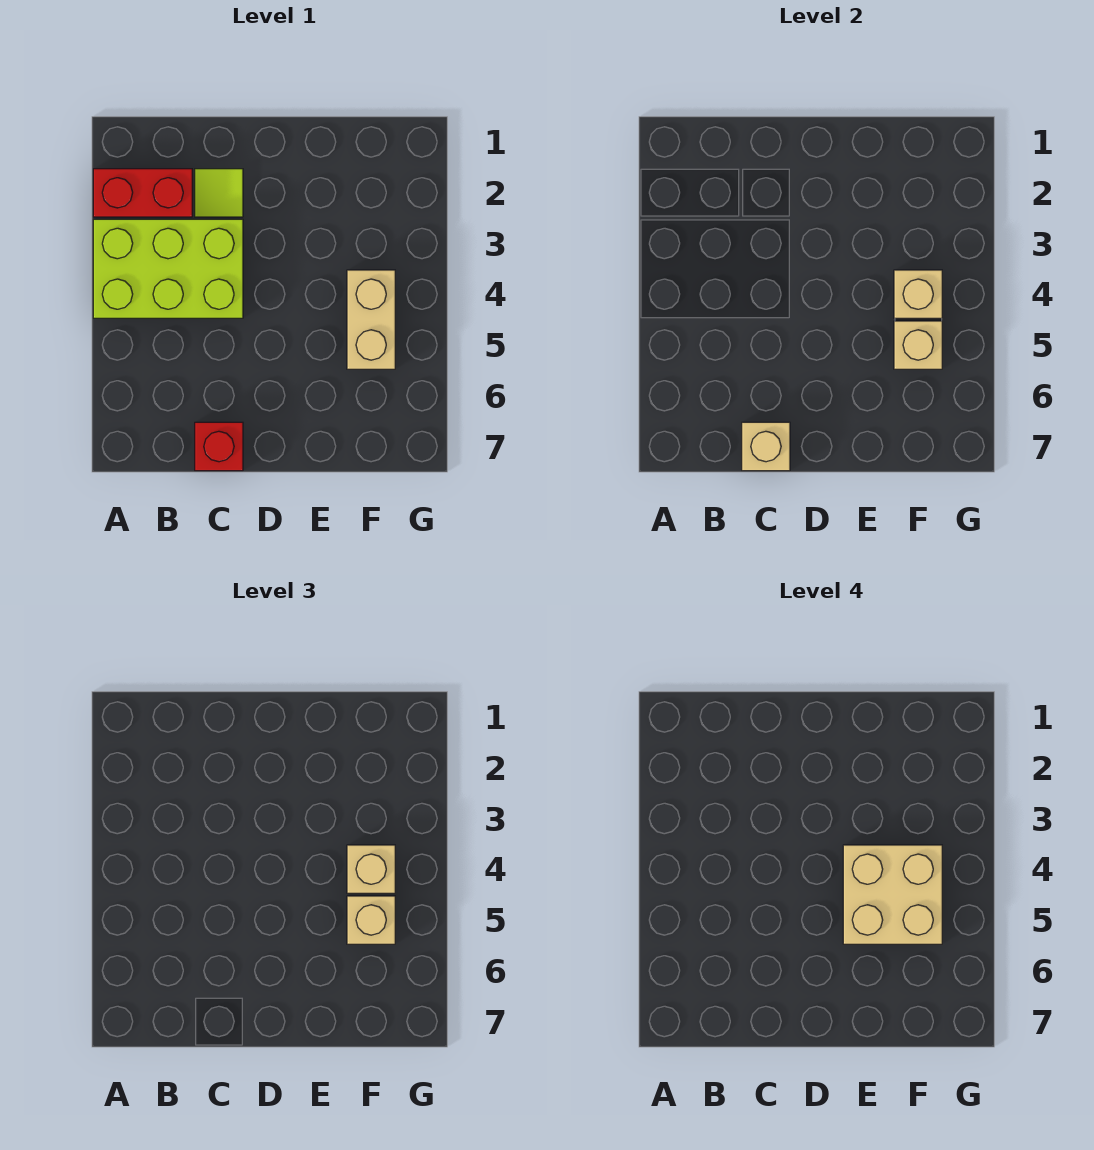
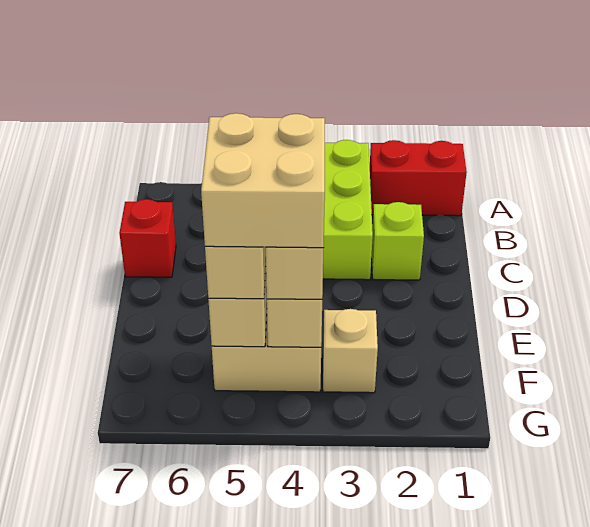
red brick A2:B2 level 1 -> red brick A1:A2 level 1
lime tile C2 level 1 -> lime brick C2 level 1
tan brick C7 level 2 -> tan brick F3 level 1

